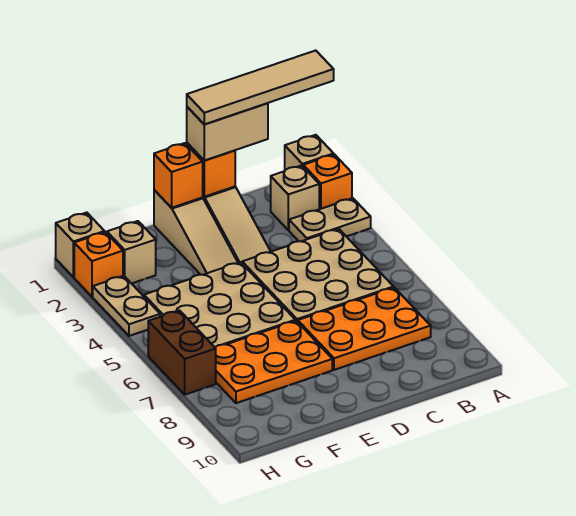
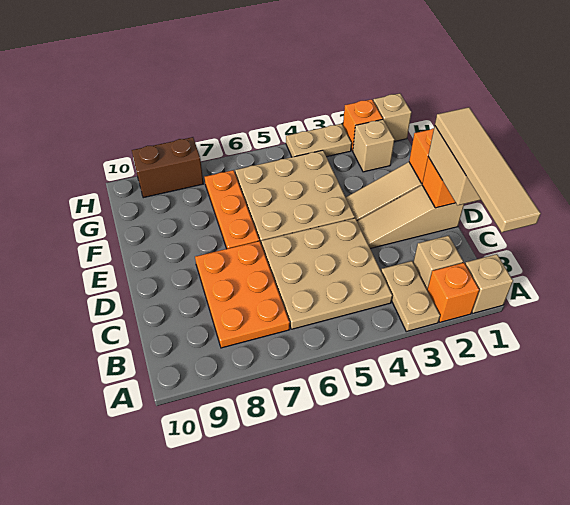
orange plate E7:G8 level 1 -> orange plate E7:G7 level 1
brown brick H6:H7 level 1 -> brown brick H8:H9 level 1

